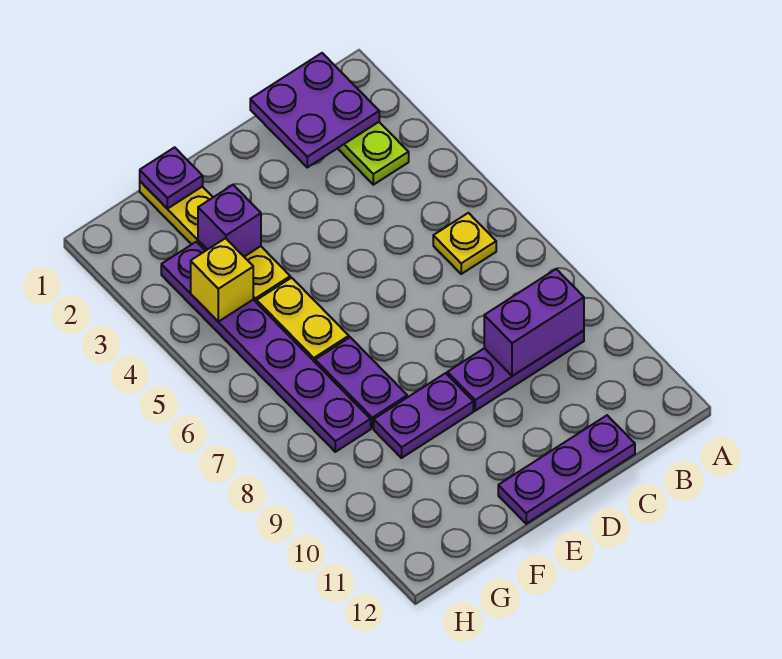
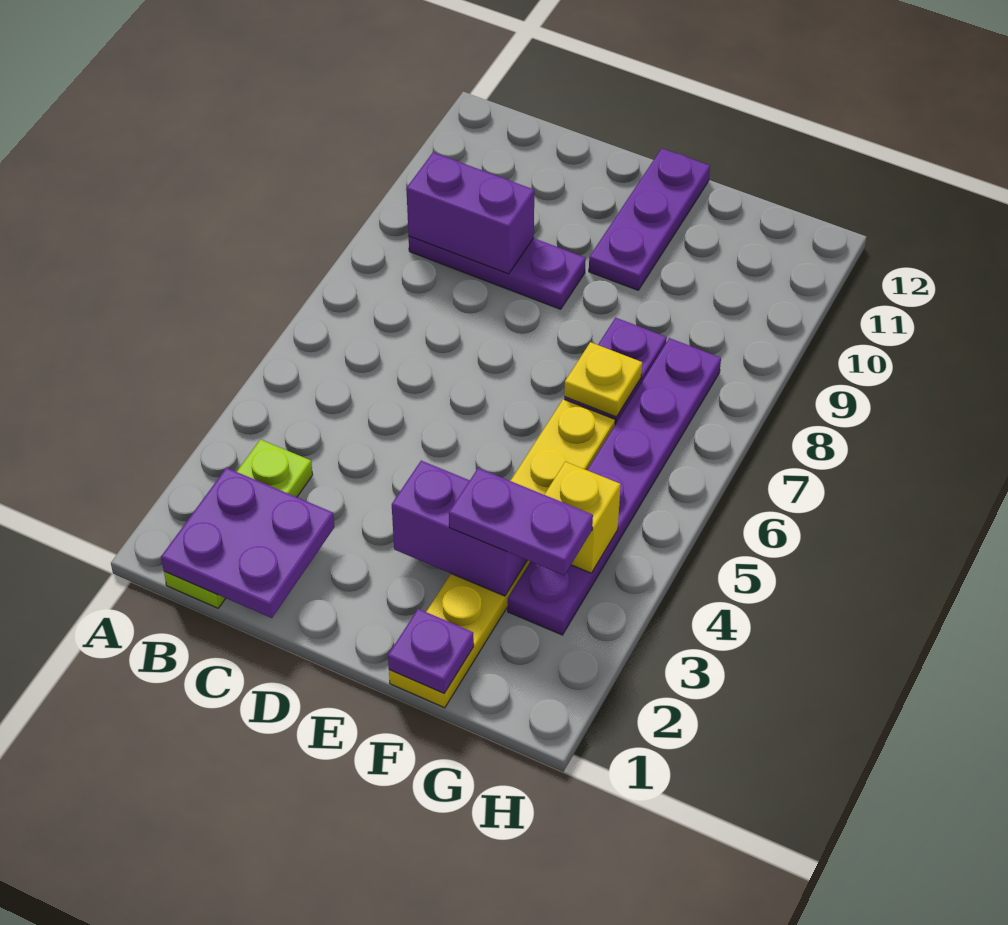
yellow plate B6 level 1 -> yellow plate F7 level 2
purple plate C12:E12 level 1 -> purple plate E10:E12 level 1
purple plate E9:F9 level 1 -> purple plate F3:G3 level 3
purple brick F3 level 2 -> purple brick E3:F3 level 2

